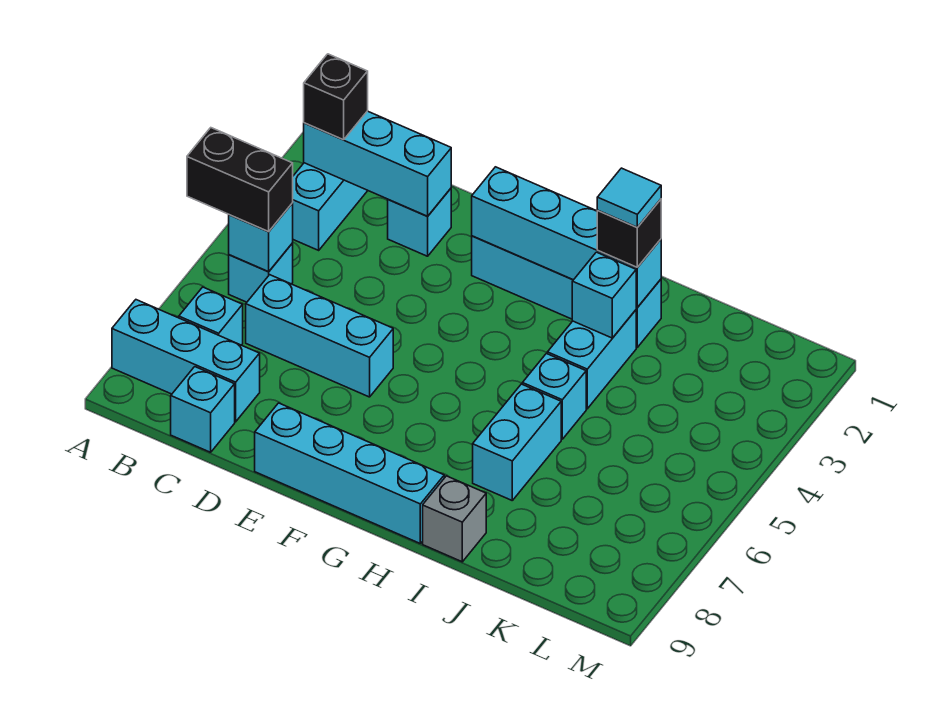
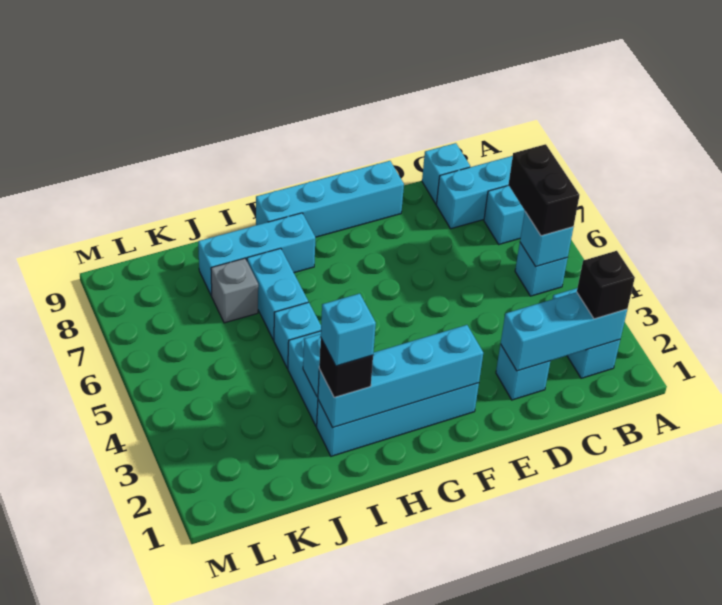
black brick A5:B5 level 3 -> black brick B5:B6 level 3
cyan brick C6:E6 level 1 -> cyan brick H8:J8 level 1
cyan tile I2 level 4 -> cyan brick I2 level 4
grey brick I9 level 1 -> grey brick J7 level 1

